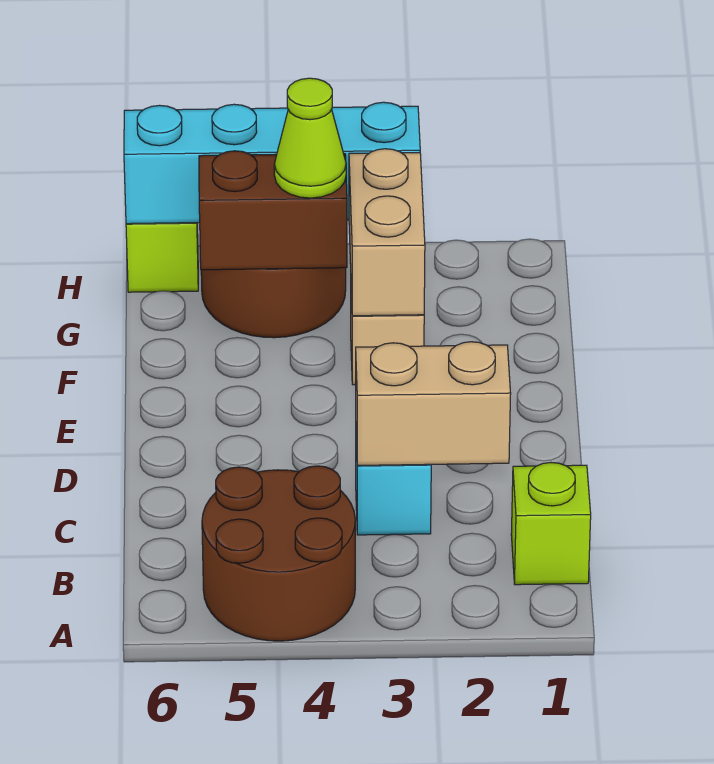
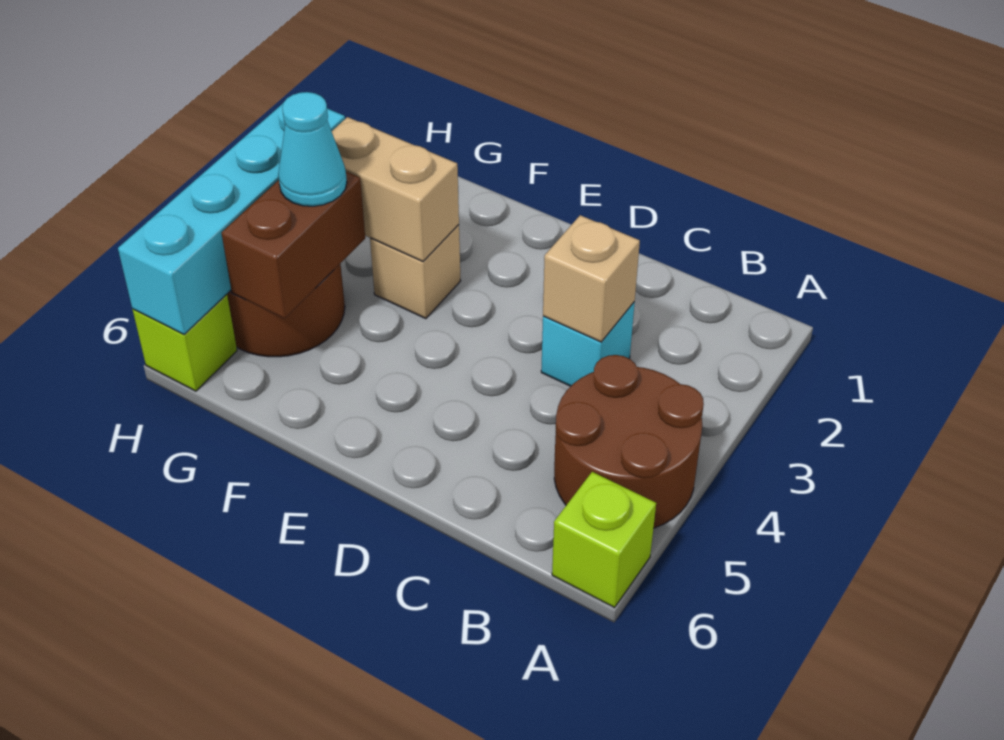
lime brick B1 level 1 -> lime brick A6 level 1
tan brick C2:C3 level 2 -> tan brick C3 level 2
lime cone G4 level 3 -> cyan cone G4 level 3

